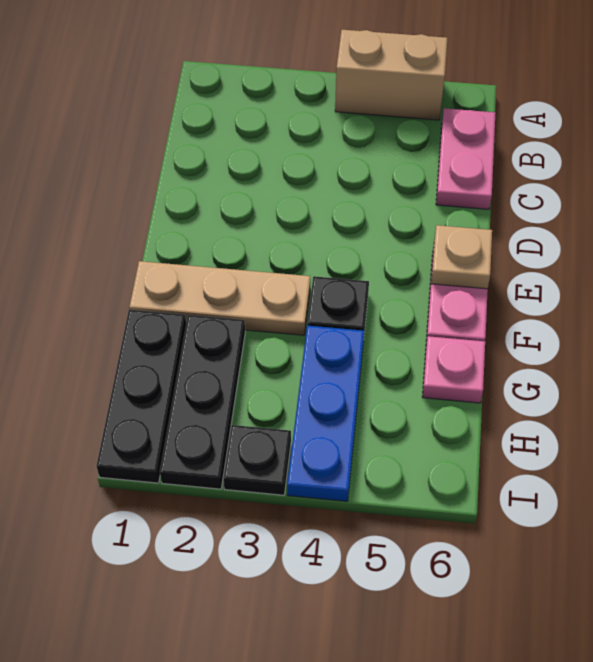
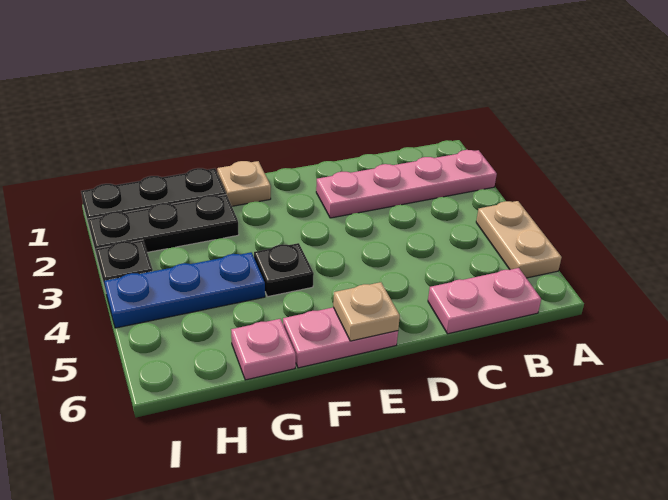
none -> pink plate A2:D2 level 1
tan brick A4:A5 level 1 -> tan plate A4:A5 level 1
tan plate F1:F3 level 1 -> tan plate F1 level 1

